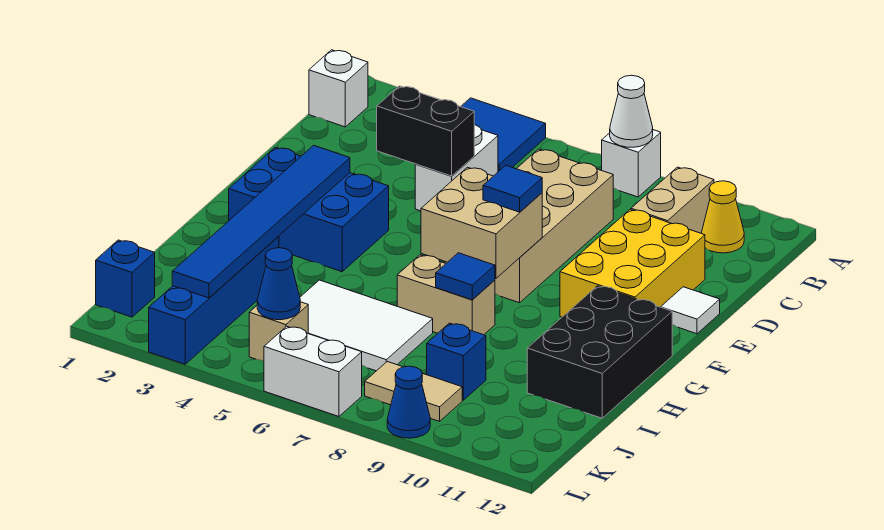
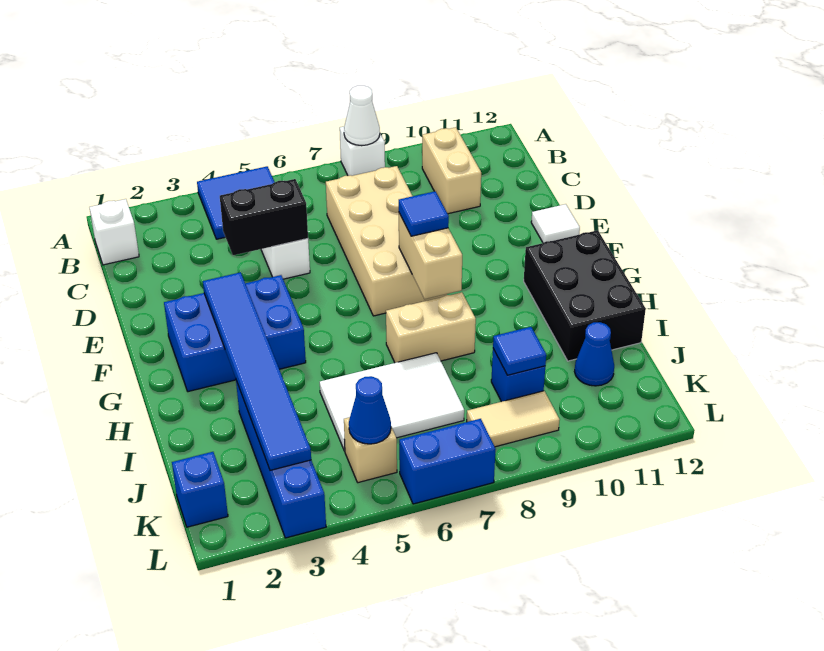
yellow cone B11 level 1 -> none
yellow brick D10:F11 level 1 -> none
tan brick F7:G8 level 2 -> tan brick F8:G8 level 2
blue tile H8 level 2 -> blue tile J9 level 2
white brick L6:L7 level 1 -> blue brick L6:L7 level 1
blue cone L9 level 1 -> blue cone J11 level 1

